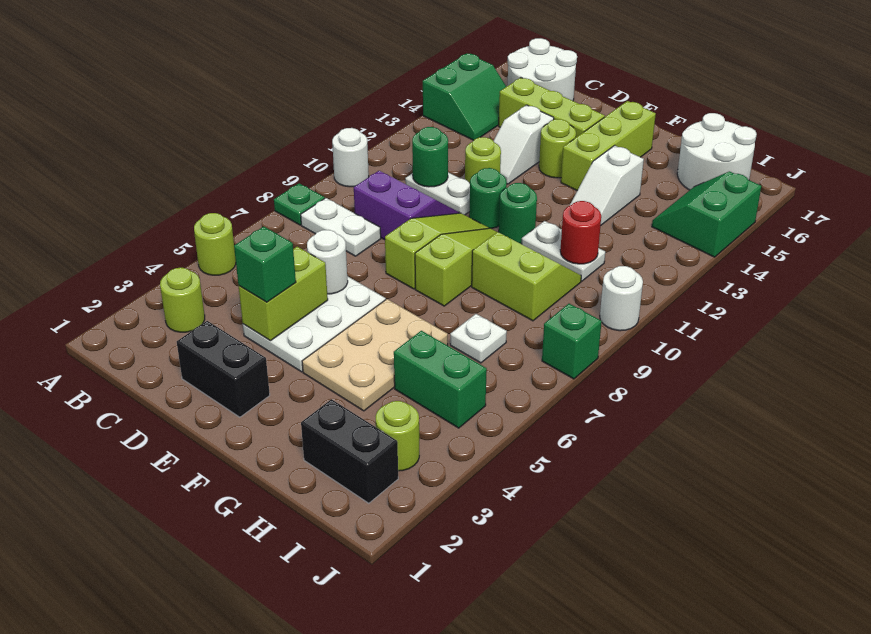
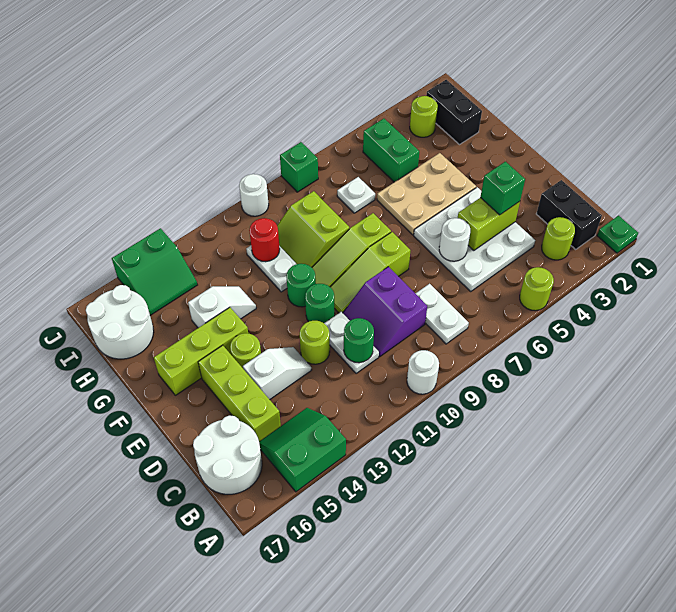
green plate A8 level 1 -> green plate A1 level 1
black brick D2:E2 level 1 -> black brick B2:C2 level 1
white plate D4:E6 level 1 -> white plate C4:E6 level 1

